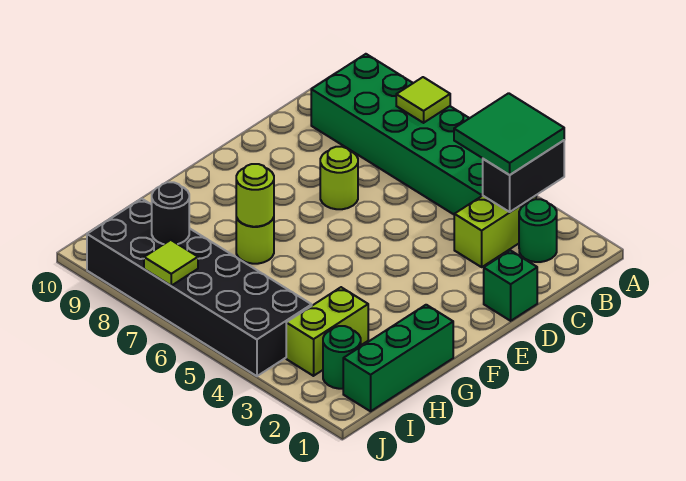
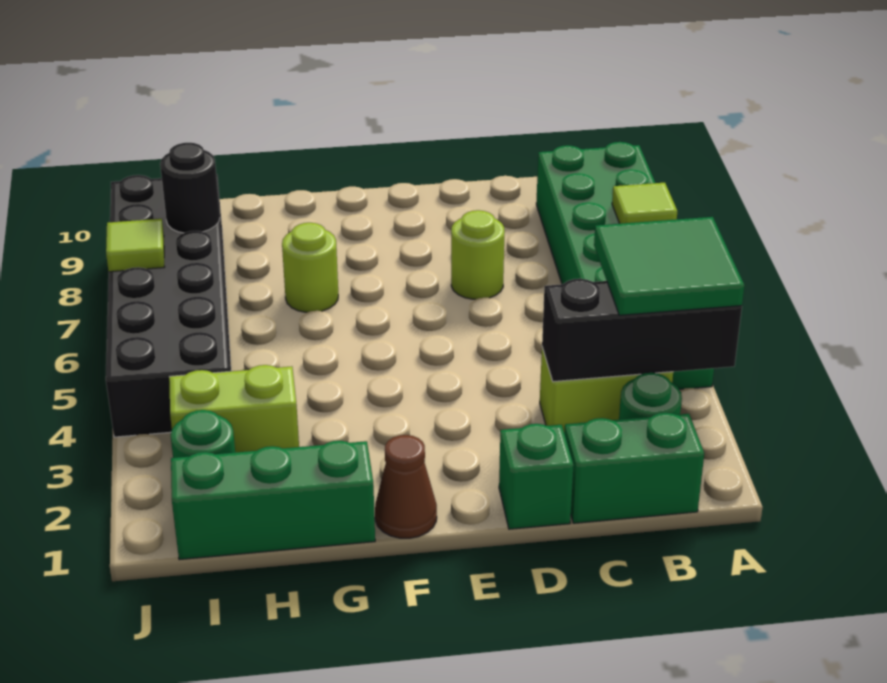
black brick A3:B3 level 2 -> black brick A3:C3 level 2
none -> green brick B1:C1 level 1
none -> brown cone F1 level 1
lime round brick G7 level 2 -> none

